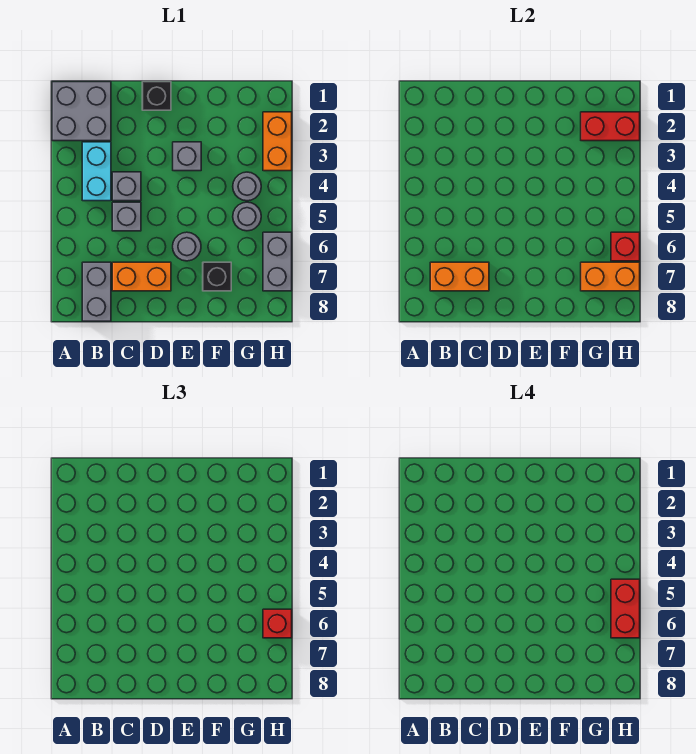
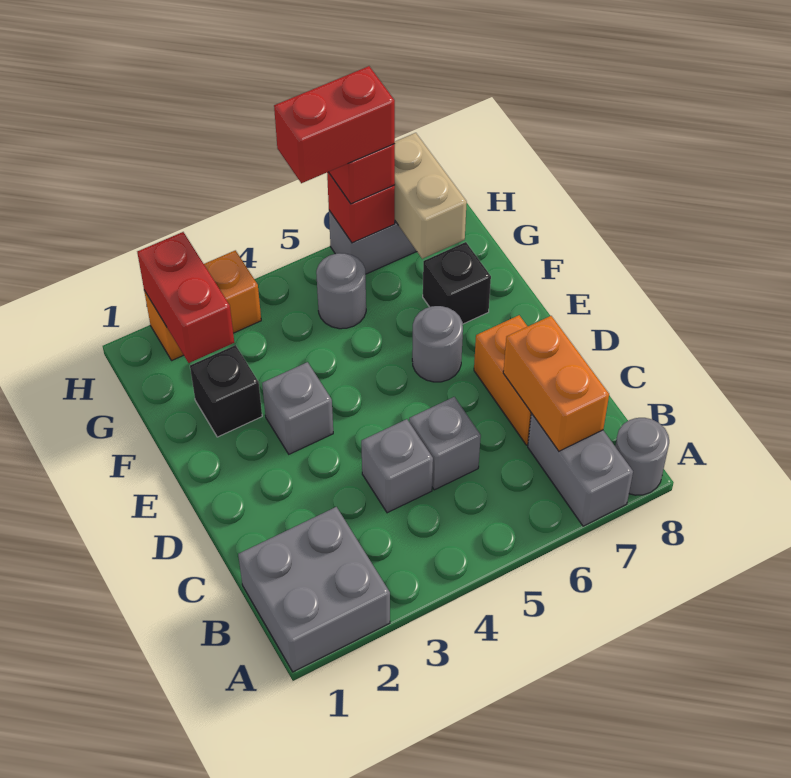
cyan brick B3:B4 level 1 -> none
grey brick B7:B8 level 1 -> grey brick A7:B7 level 1
black brick D1 level 1 -> black brick F2 level 1
grey round brick G4 level 1 -> grey round brick A8 level 1
orange brick G7:H7 level 2 -> tan brick G7:H7 level 2

